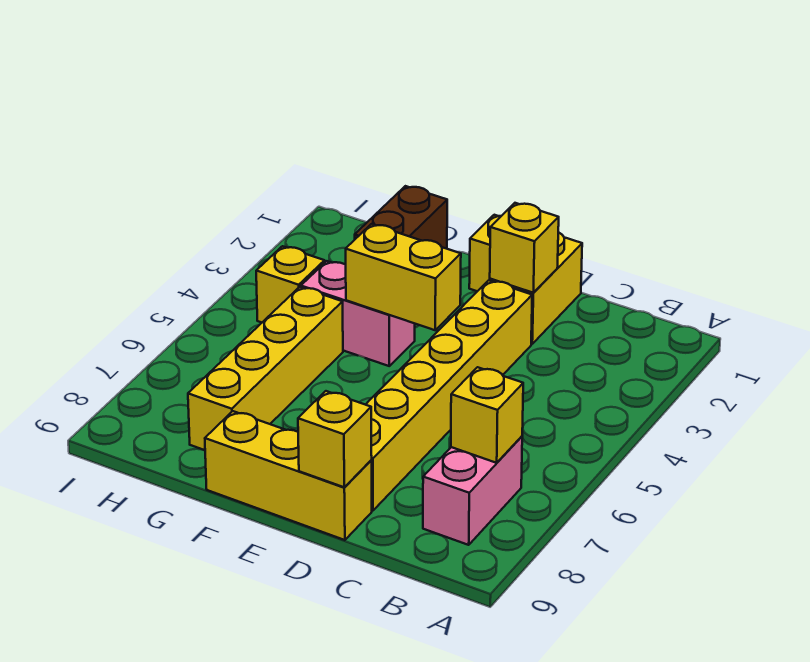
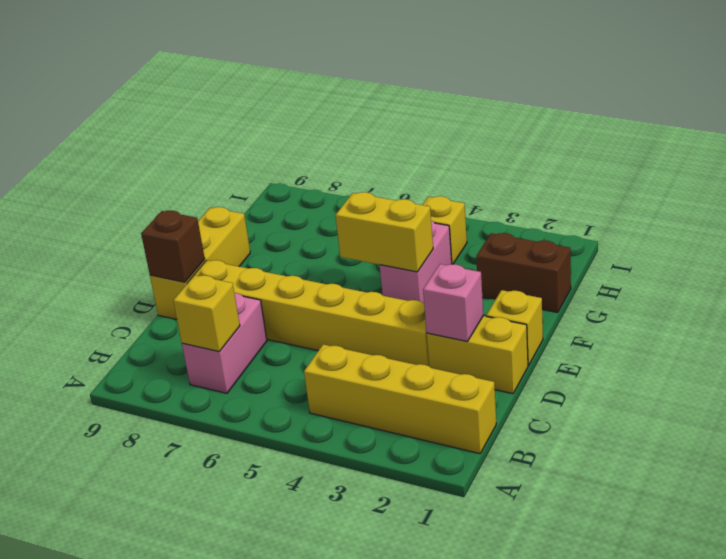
pink brick B7:B8 level 1 -> pink brick B7:C7 level 1
yellow brick D2 level 2 -> pink brick D2 level 2
yellow brick D9 level 2 -> brown brick D9 level 2
yellow brick E4:F4 level 2 -> yellow brick F4:F5 level 2
yellow brick G5:G8 level 1 -> yellow brick B1:B4 level 1

